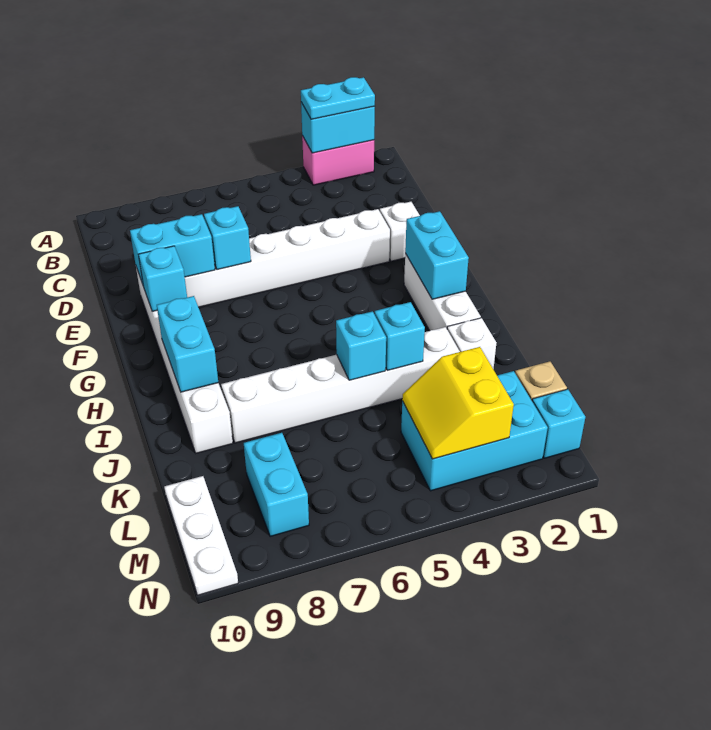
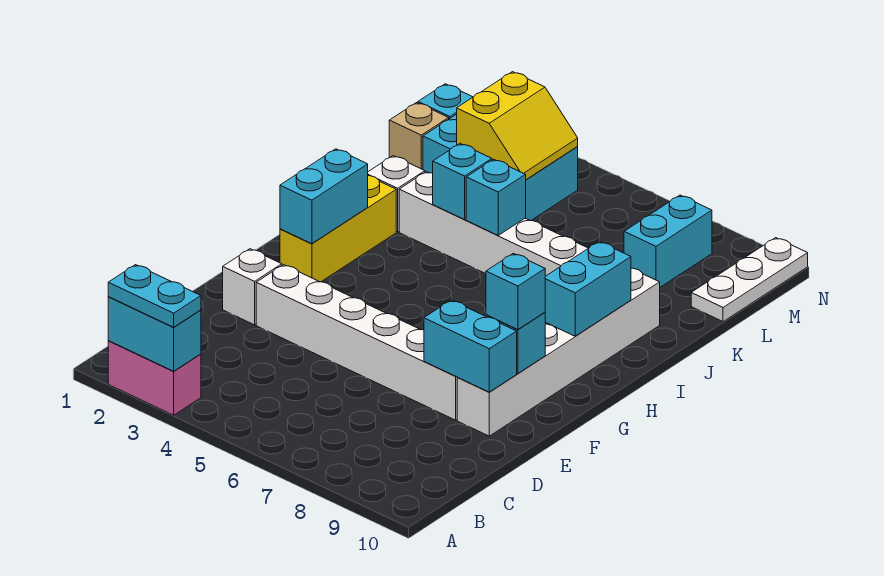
cyan brick E7 level 2 -> cyan brick F9 level 3
white brick G2:I2 level 1 -> yellow brick G2:I2 level 1

